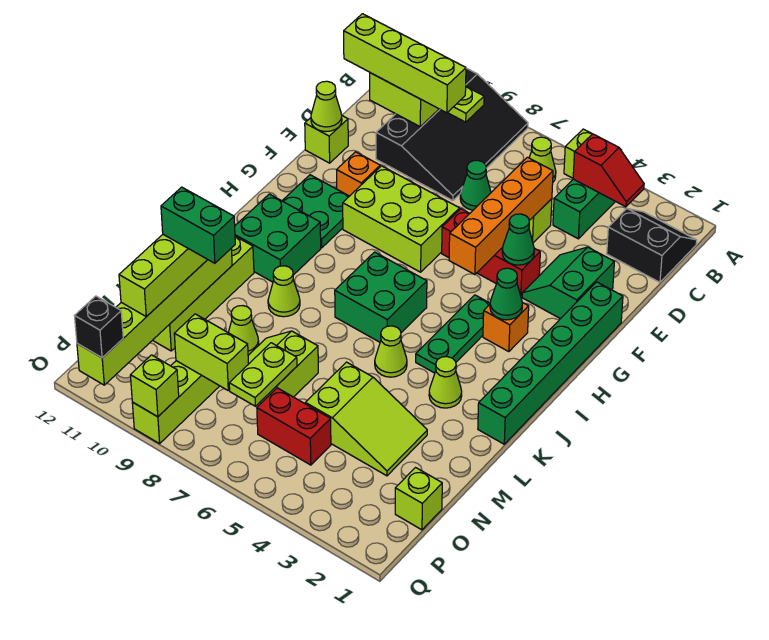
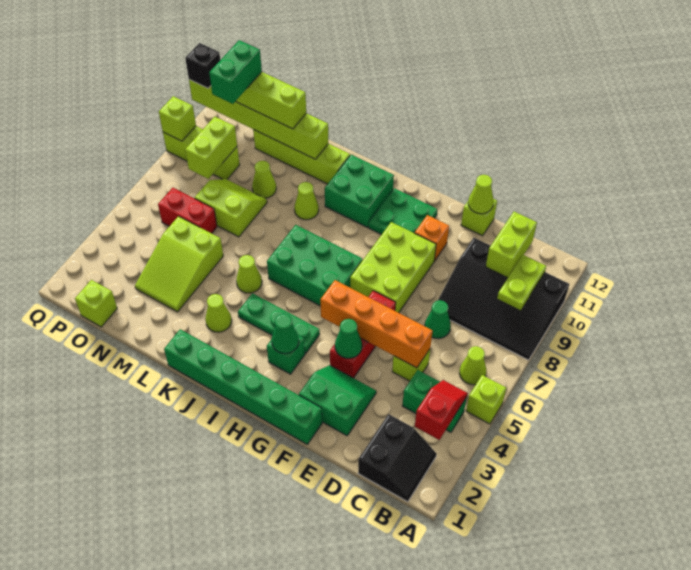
red slope B3:B4 level 2 top 4 -> red slope B3:B4 level 2 top 3
lime brick C9:C12 level 3 -> none
orange brick H3 level 1 -> green brick H3 level 1
green brick I6:J7 level 1 -> green brick H6:J7 level 1
green brick M10:M11 level 4 -> green brick O10:O11 level 4
lime plate N7:O7 level 2 -> none
red brick O5:O6 level 1 -> red brick N6:O6 level 1

